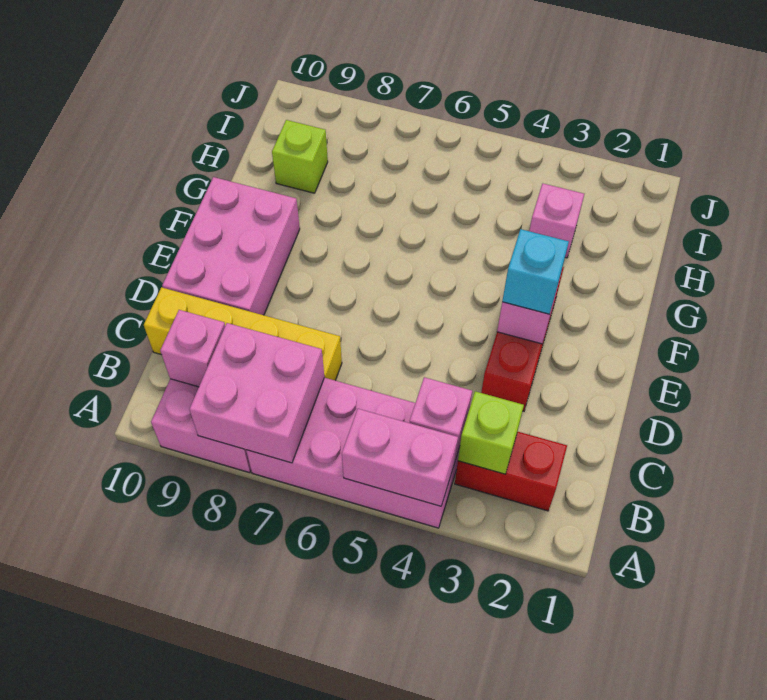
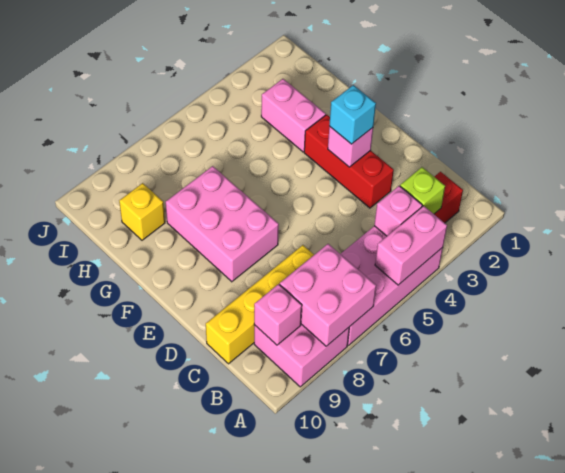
pink brick D9:F10 level 1 -> pink brick E7:G8 level 1
pink brick H3 level 1 -> pink brick G3:H3 level 1
lime brick H9 level 1 -> yellow brick H9 level 1

